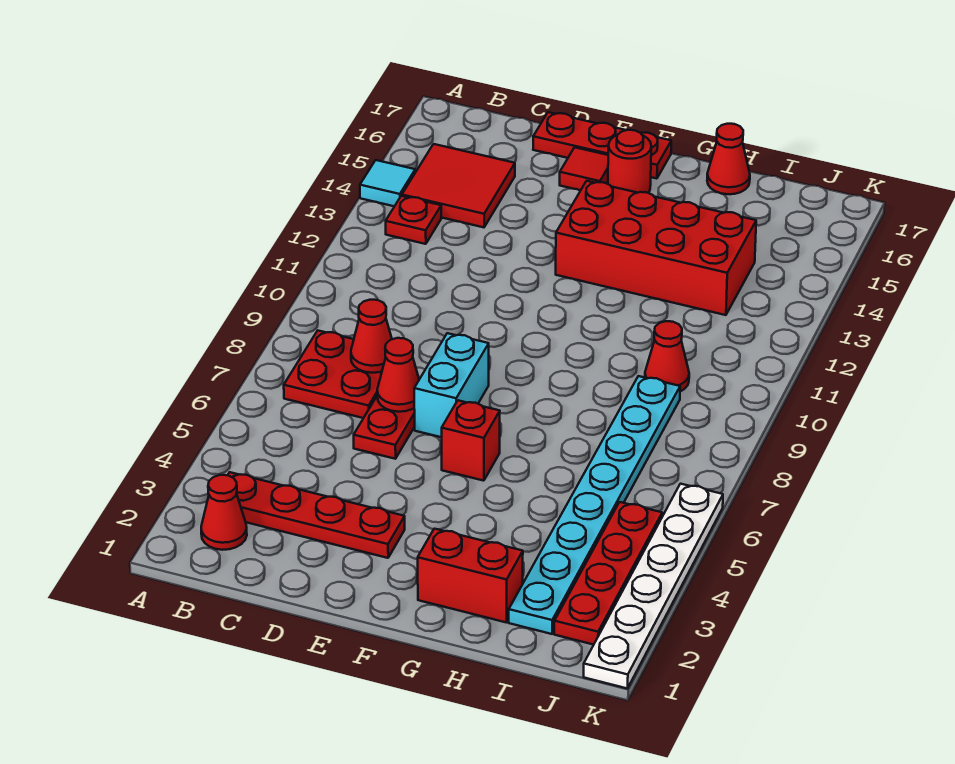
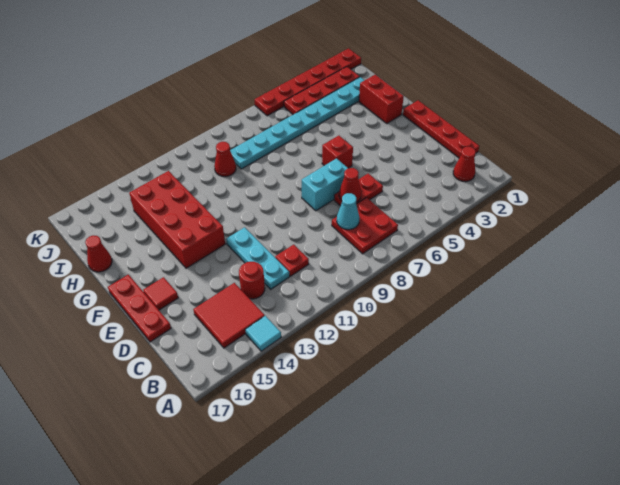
red plate B3:E3 level 1 -> red plate C1:F1 level 1
red plate B13 level 1 -> red plate C11 level 1
red cone C8 level 2 -> cyan cone C8 level 2
none -> cyan plate C12:E12 level 1
red round brick F16 level 1 -> red round brick C13 level 1
white plate K1:K6 level 1 -> red plate K1:K6 level 1

